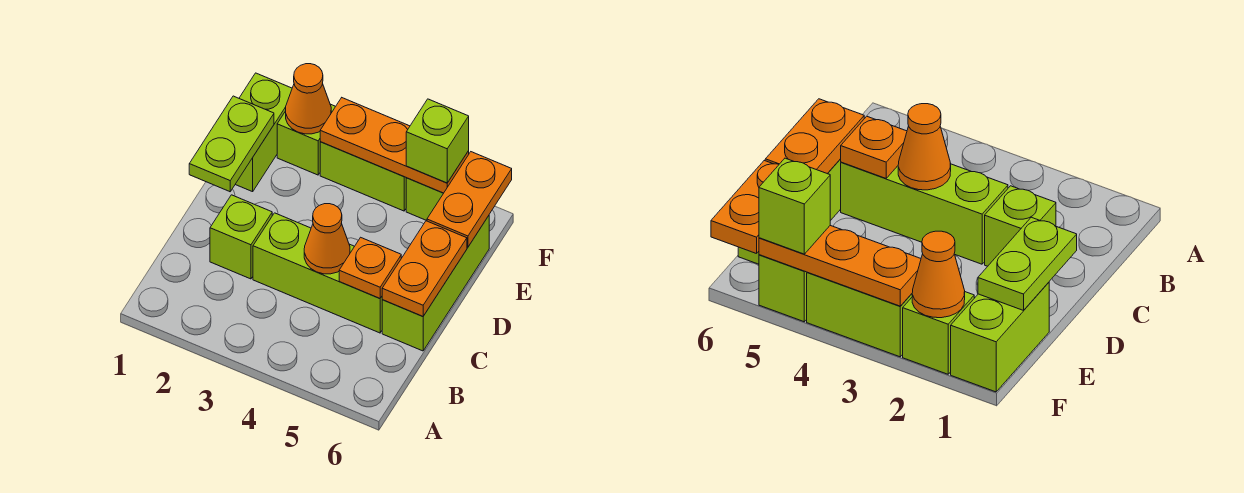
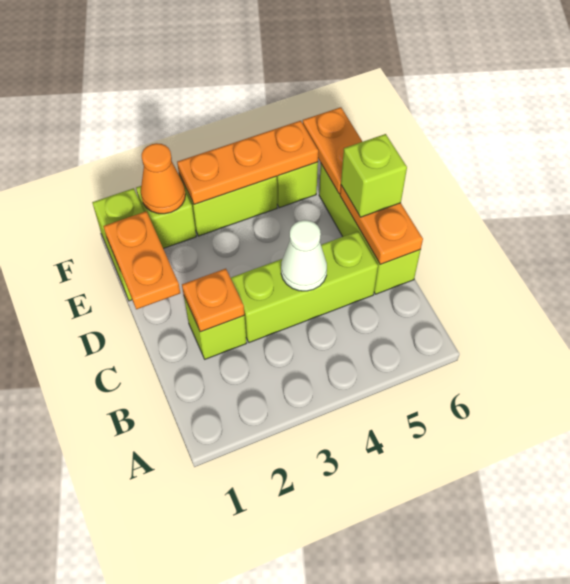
orange cone C4 level 2 -> white cone C4 level 2
orange plate C5 level 2 -> orange plate C2 level 2
lime plate D1:E1 level 2 -> orange plate D1:E1 level 2
lime brick F5 level 3 -> lime brick D6 level 3

